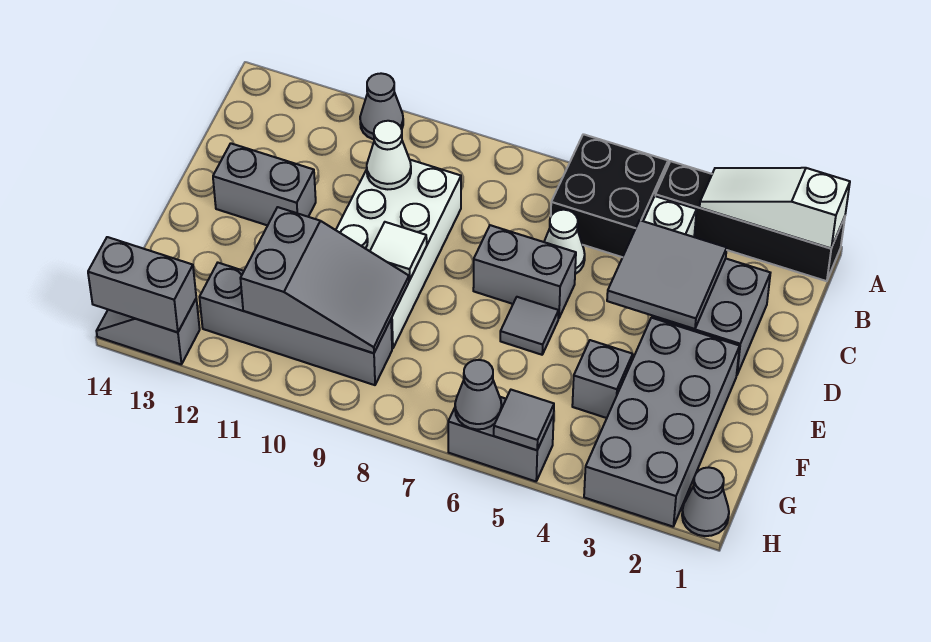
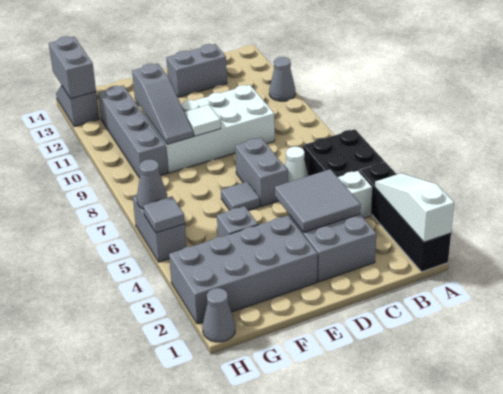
white cone C10 level 2 -> none
grey brick D12:D13 level 1 -> grey brick C13:D13 level 1
grey slope F9:G11 level 2 top 11 -> grey slope F9:F11 level 2 top 11

